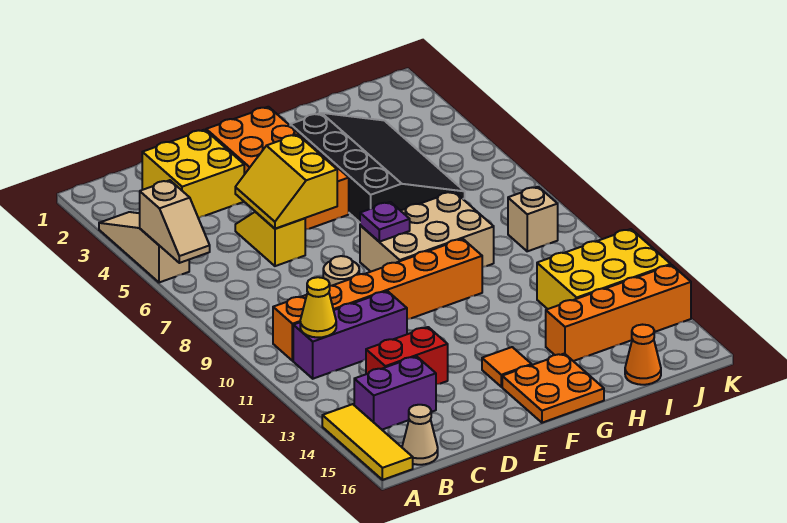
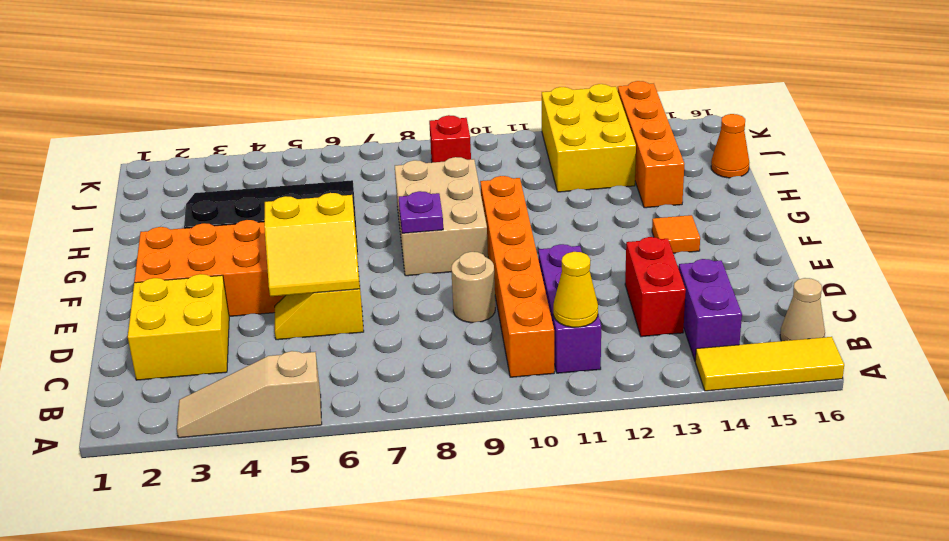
tan slope A5:A6 level 2 top 5 -> none
orange plate F15:G16 level 1 -> none
tan brick J9 level 1 -> red brick J9 level 1

